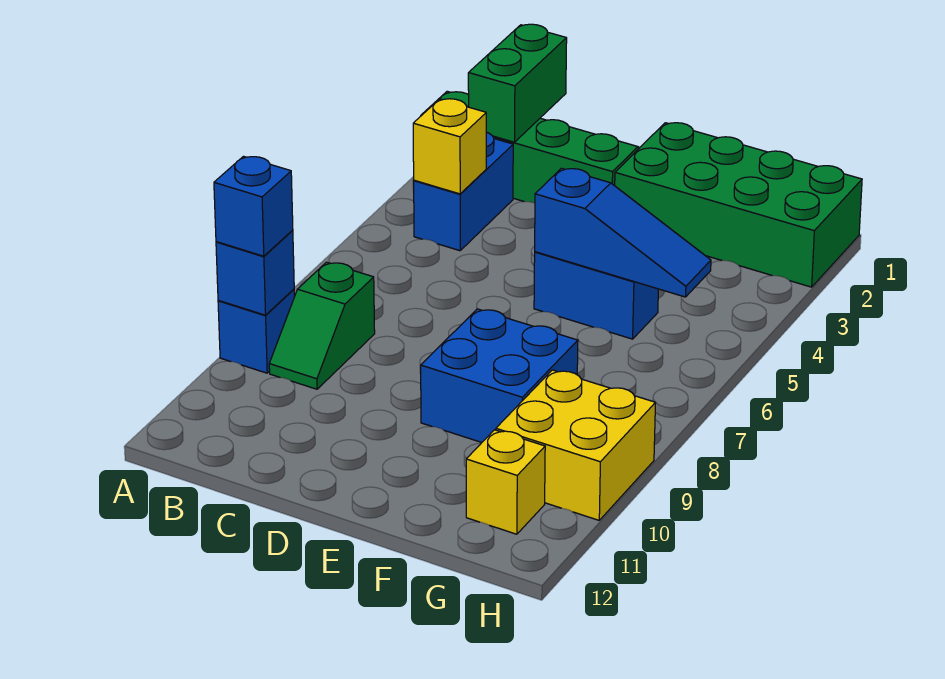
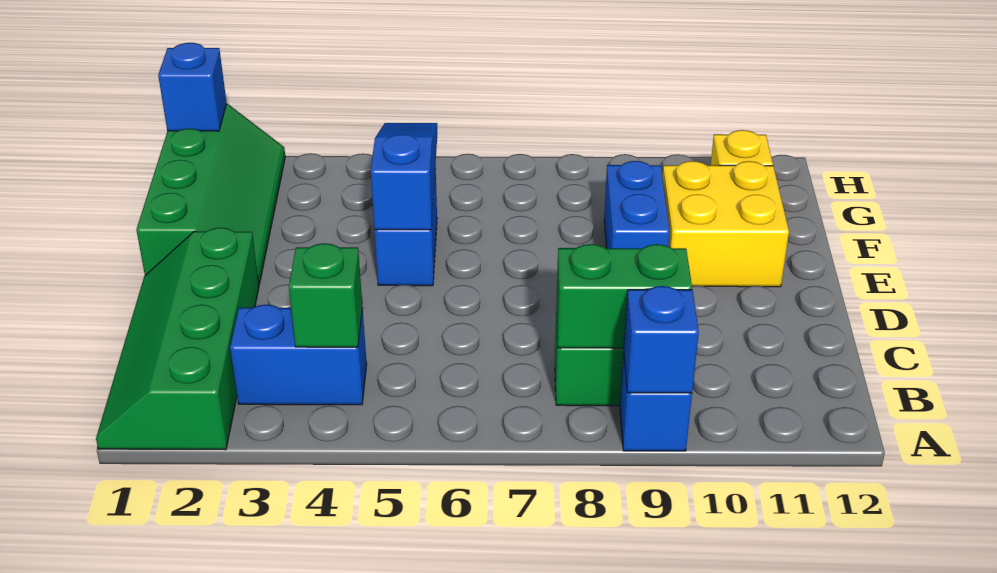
blue brick A9 level 3 -> blue brick H1 level 2
green brick B1:B2 level 2 -> green brick B8:B9 level 2
yellow brick B4 level 2 -> green brick B4 level 2
green brick E1:H2 level 1 -> green slope E1:H2 level 1 top 1
blue brick E8:F9 level 1 -> blue brick E9:F9 level 1
yellow brick G9:H10 level 1 -> yellow brick E10:F11 level 1

